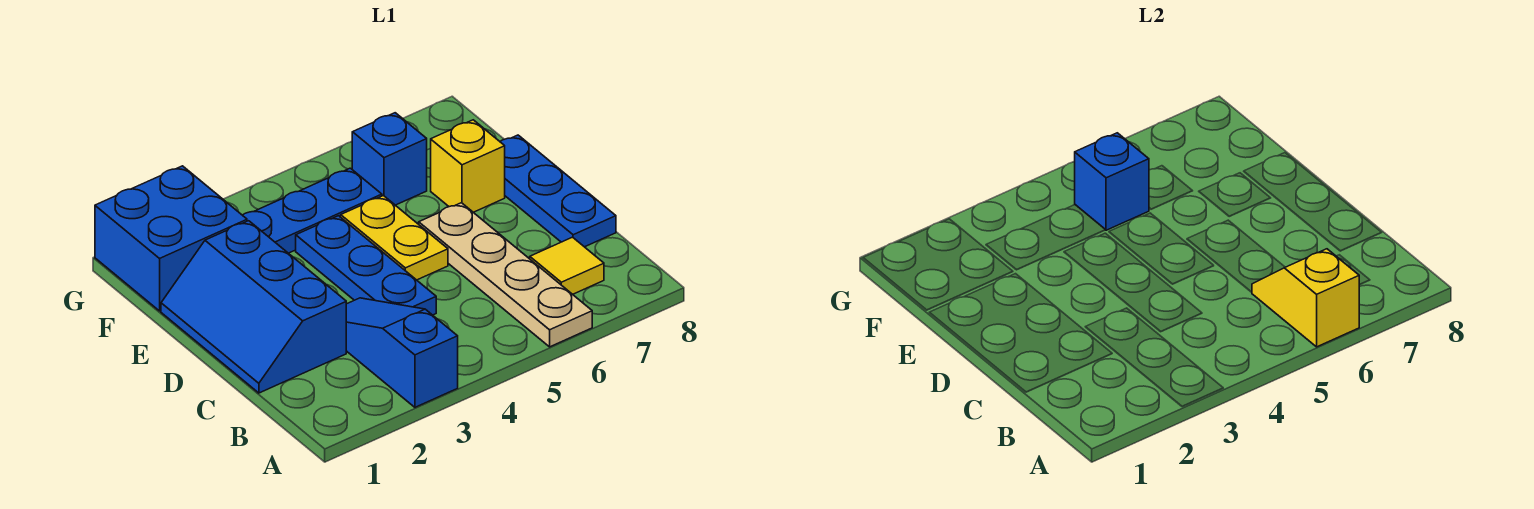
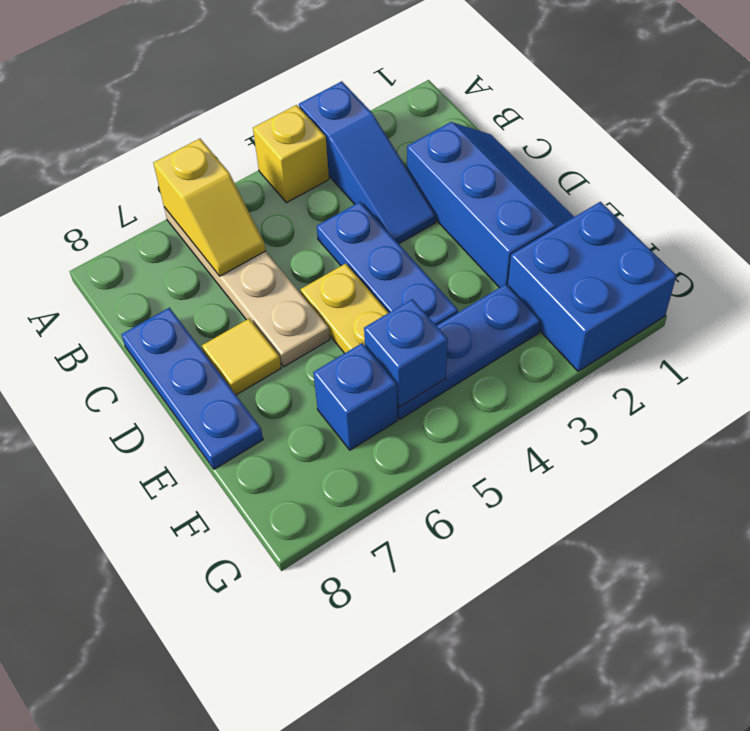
yellow tile B7 level 1 -> yellow tile D7 level 1
yellow brick E7 level 1 -> yellow brick A4 level 1

